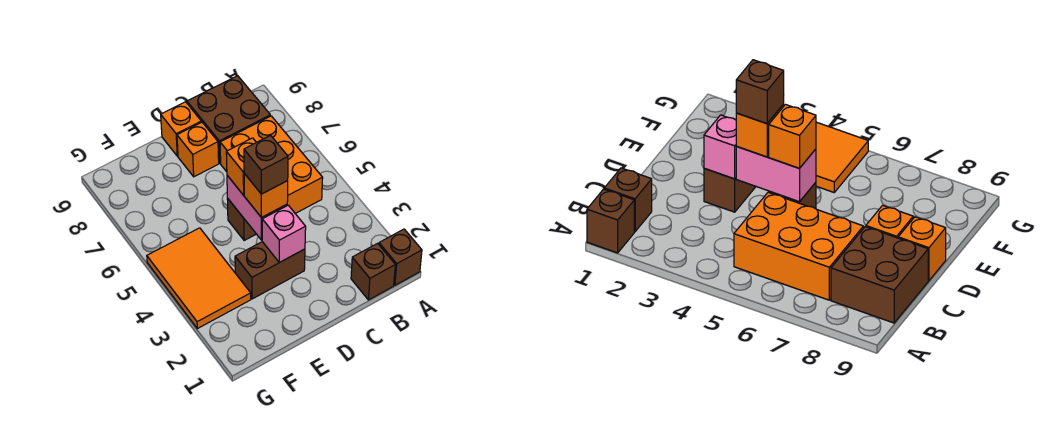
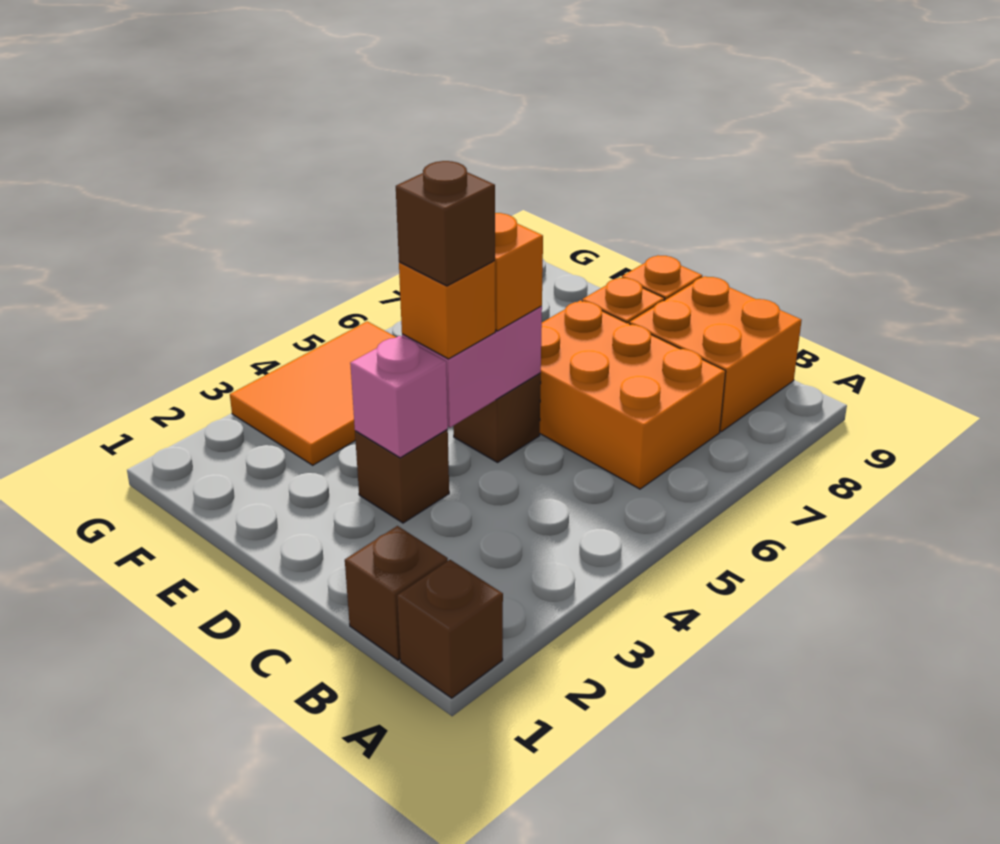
orange brick B5:C7 level 1 -> orange brick B6:D7 level 1
brown brick B8:C9 level 1 -> orange brick B8:C9 level 1
brown brick D3:E3 level 1 -> brown brick D3 level 1

